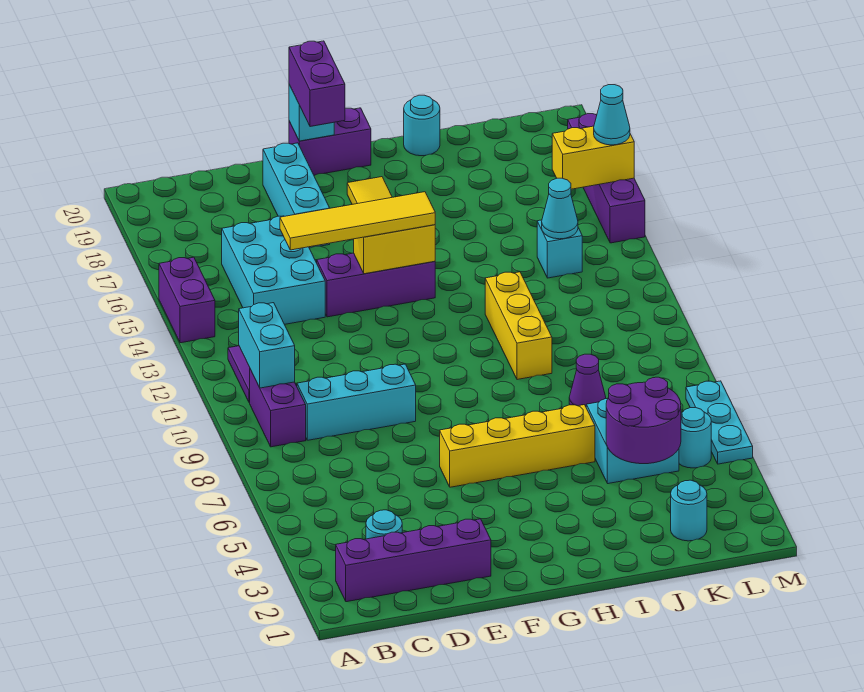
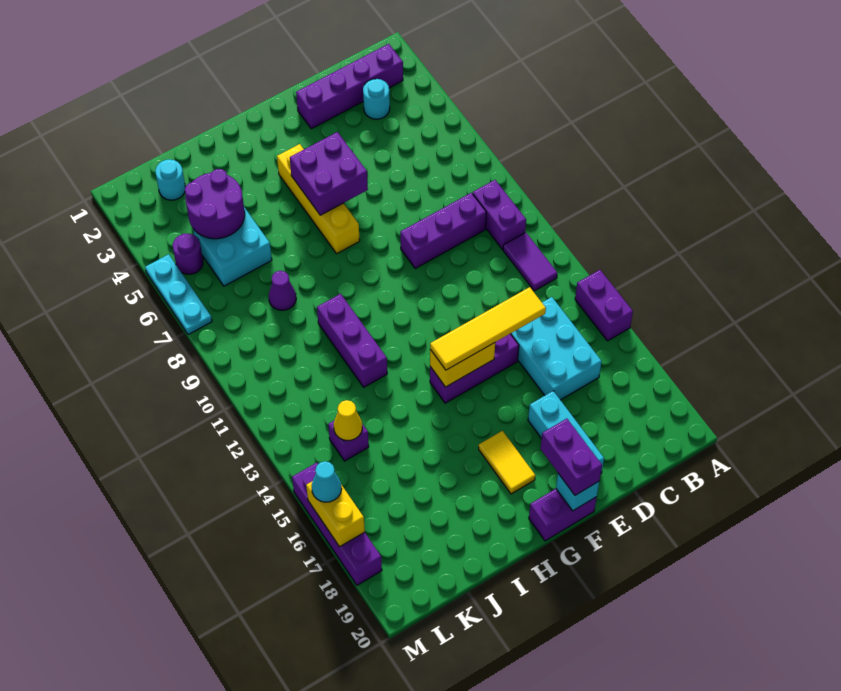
cyan brick B10:B11 level 2 -> none
cyan brick C9:E9 level 1 -> purple brick C9:E9 level 1
none -> purple brick F5:G6 level 2
yellow brick F6:I6 level 1 -> yellow brick G4:G7 level 1
yellow brick I10:I12 level 1 -> purple brick I10:I12 level 1
cyan round brick I20 level 1 -> none
cyan brick K14 level 1 -> purple brick K14 level 1
cyan cone K14 level 2 -> yellow cone K14 level 2
cyan round brick L5 level 1 -> purple round brick L5 level 1
yellow brick L16:M16 level 2 -> yellow brick M16:M17 level 2

